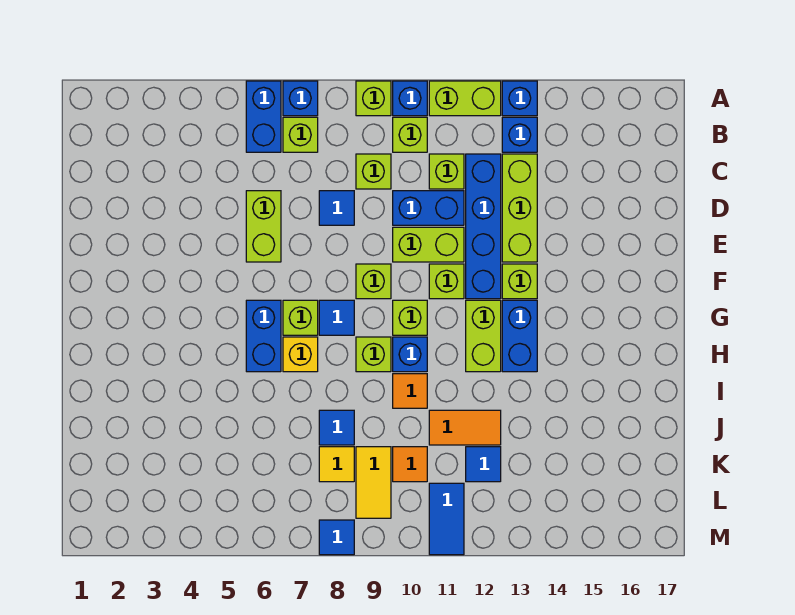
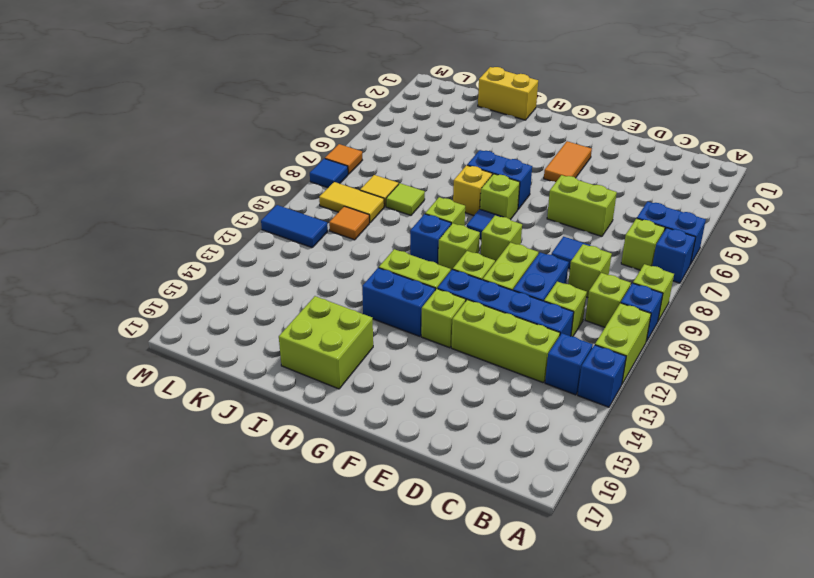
none -> lime brick H15:I16 level 1
none -> yellow brick I1:J1 level 1
orange tile I10 level 1 -> orange tile M7 level 1
blue tile J8 level 1 -> lime tile J8 level 1
orange tile J11:J12 level 1 -> orange tile F3:F4 level 1
blue tile K12 level 1 -> none

